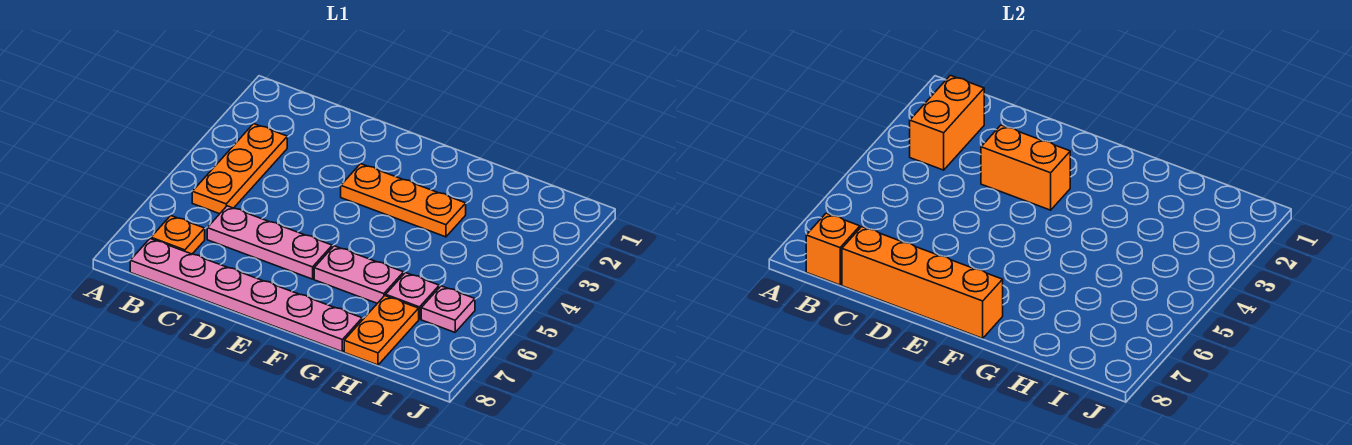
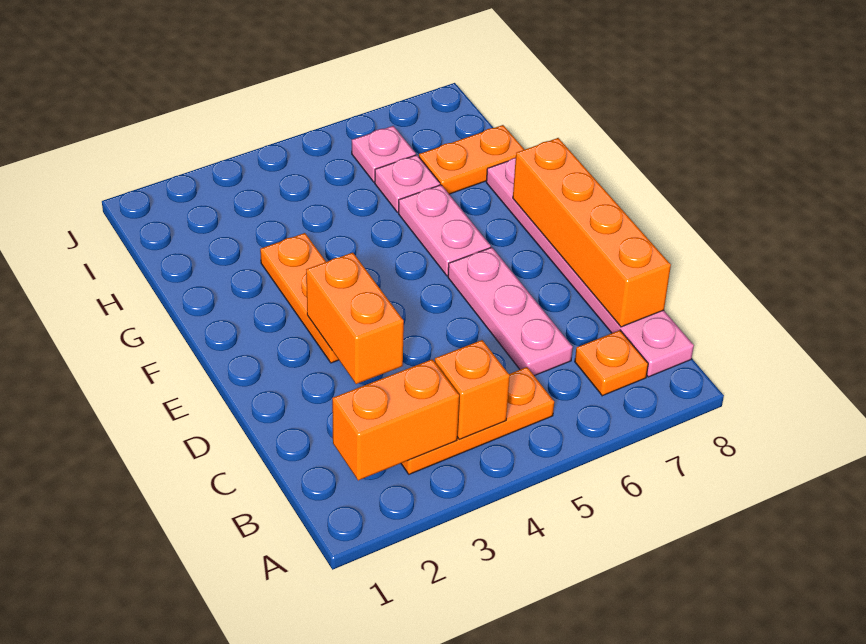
orange brick B8 level 2 -> orange brick B4 level 2

